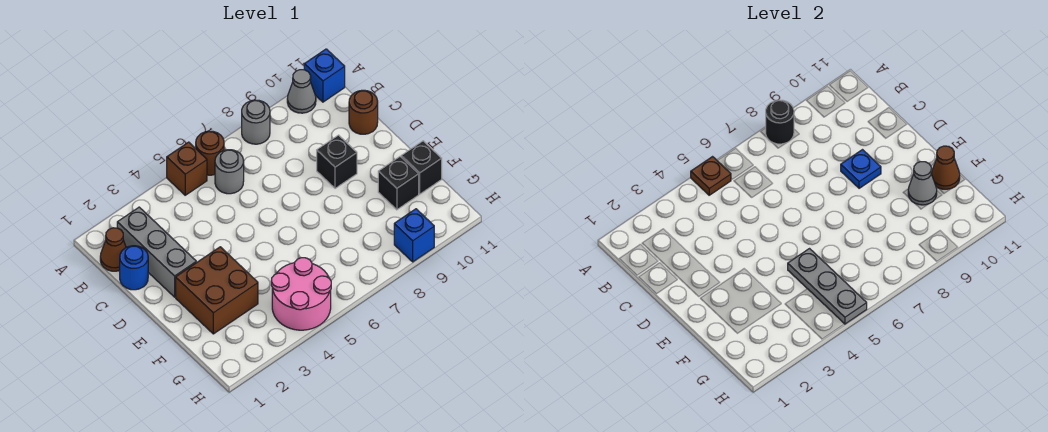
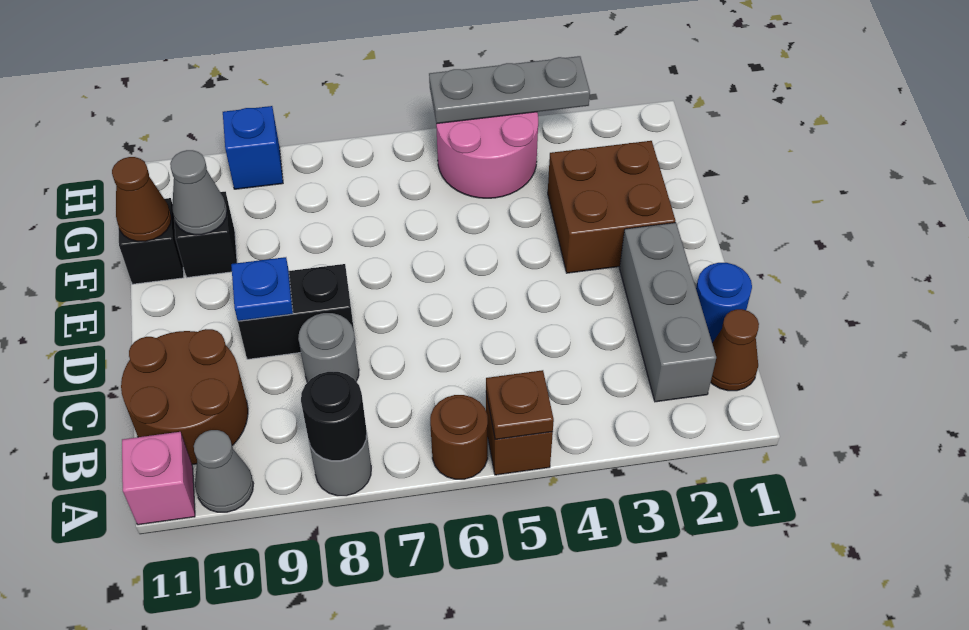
blue brick A11 level 1 -> pink brick A11 level 1
grey round brick B6 level 1 -> grey round brick C8 level 1
brown round brick C11 level 1 -> brown round brick B10:C11 level 1
black brick D9 level 1 -> black brick D8:D9 level 1
grey plate F5:H5 level 2 -> grey plate H3:H5 level 2

